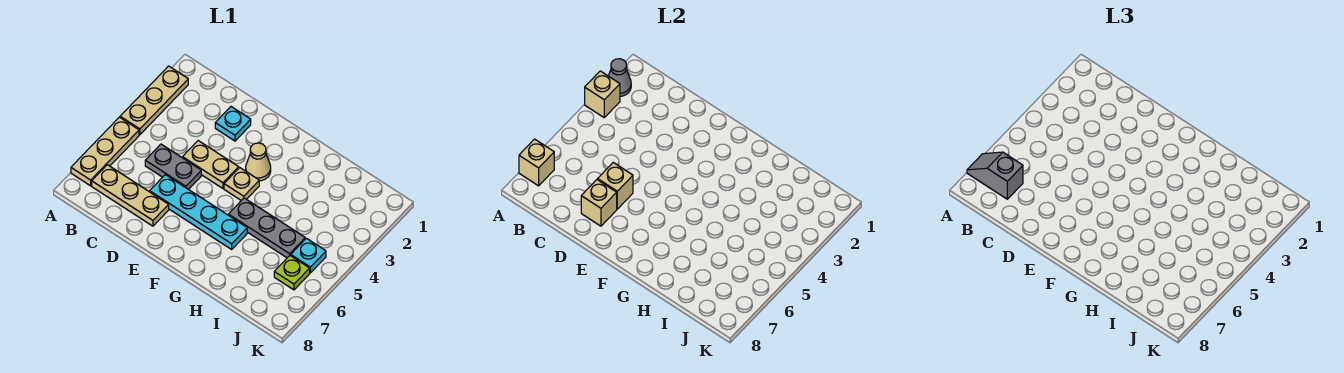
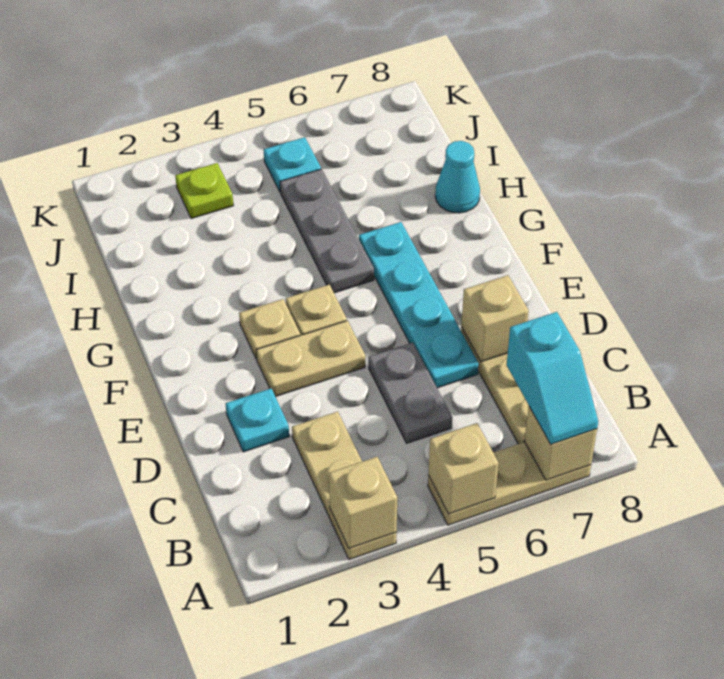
tan plate A2:A4 level 1 -> tan plate A3:C3 level 1
grey cone A2 level 2 -> none
grey slope A7:B7 level 3 top B -> cyan slope A7:B7 level 3 top B
tan plate D4:E4 level 1 -> tan plate E3:E4 level 1
tan brick D6 level 2 -> tan brick A5 level 2
tan cone F3 level 1 -> tan plate F3 level 1
none -> cyan cone H8 level 1
lime plate J6 level 1 -> lime plate J3 level 1

